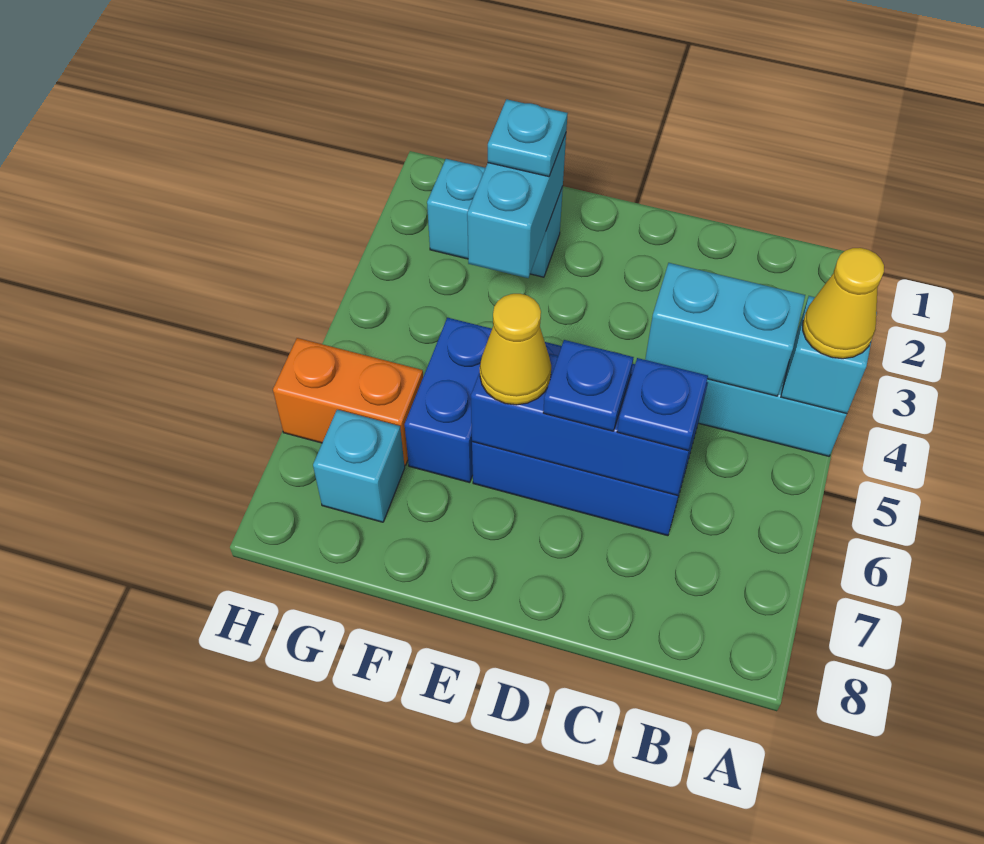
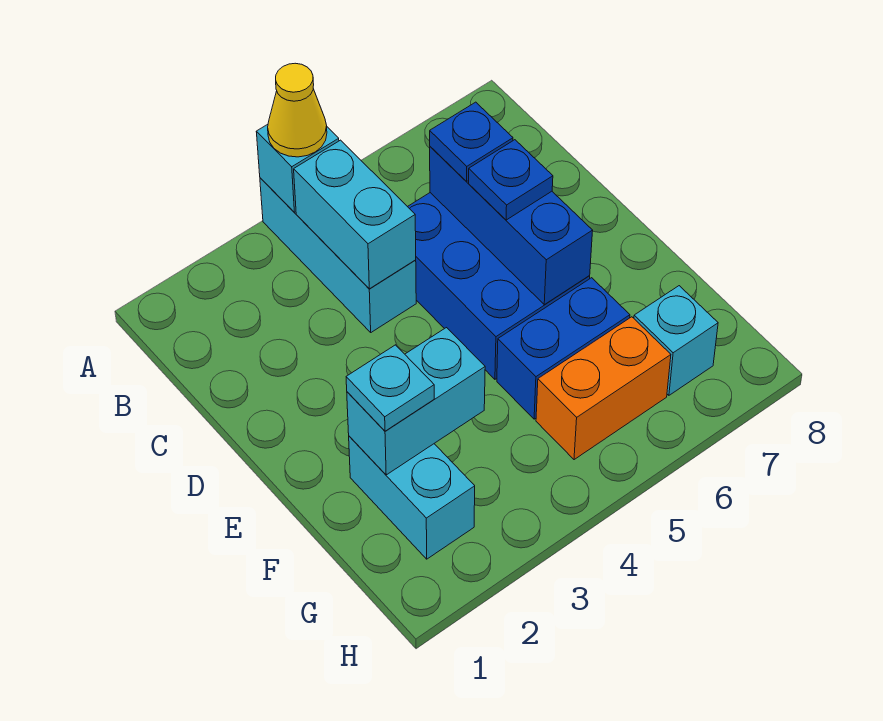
yellow cone E6 level 3 -> none
orange brick G6:H6 level 1 -> orange brick G5:G6 level 1

